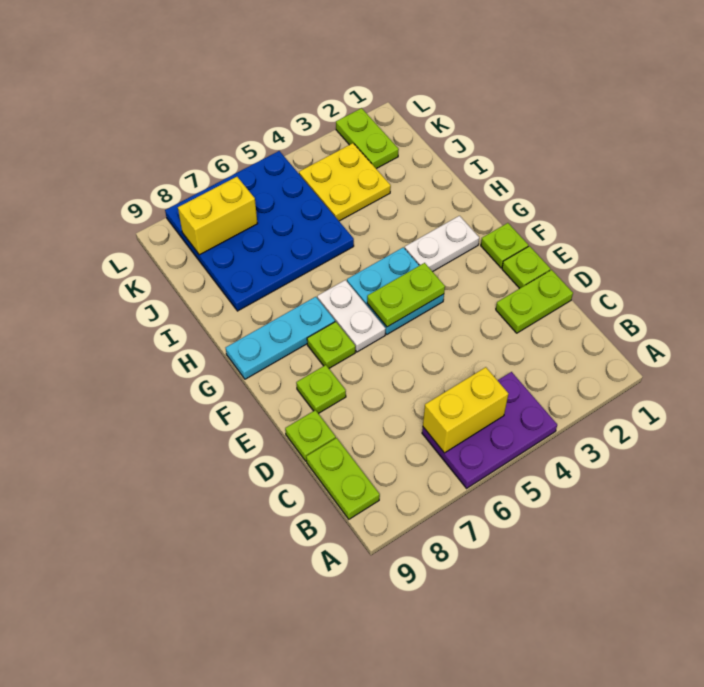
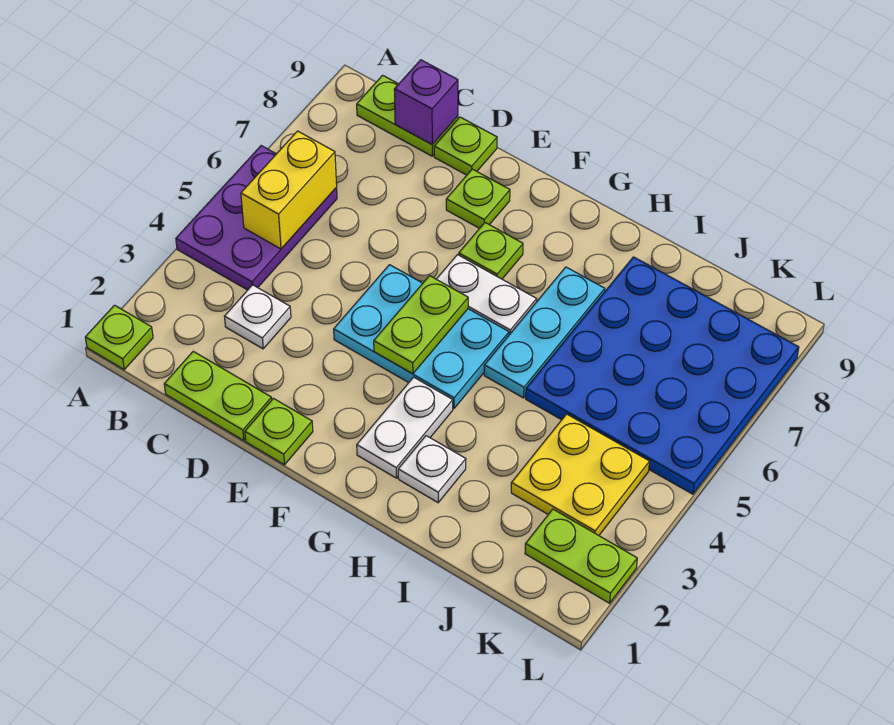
none -> white plate C3 level 1
none -> purple brick C9 level 2
lime plate D1:D2 level 1 -> lime plate C1:D1 level 1
lime plate F1 level 1 -> lime plate A1 level 1
cyan plate F4:G5 level 1 -> cyan plate E4:G5 level 1
cyan plate G7:G9 level 1 -> cyan plate H5:H7 level 1
none -> white plate H2 level 1
yellow brick K7:K8 level 2 -> none

